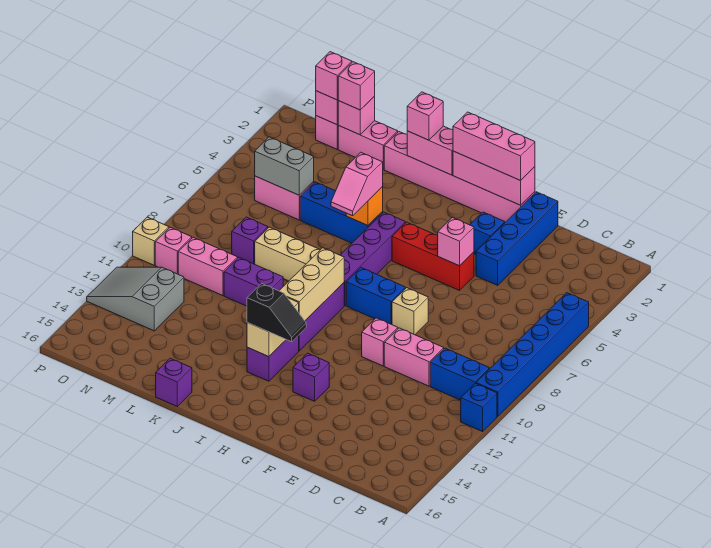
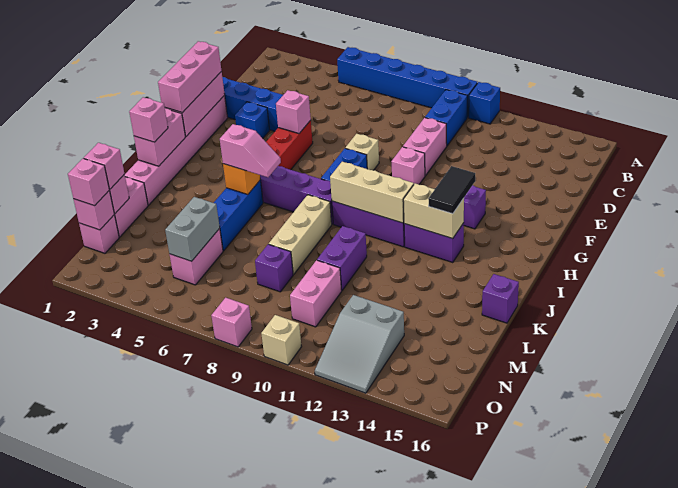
black slope H13:I13 level 3 top I -> black tile H13:I13 level 3
pink brick O10 level 1 -> pink brick P8 level 1

